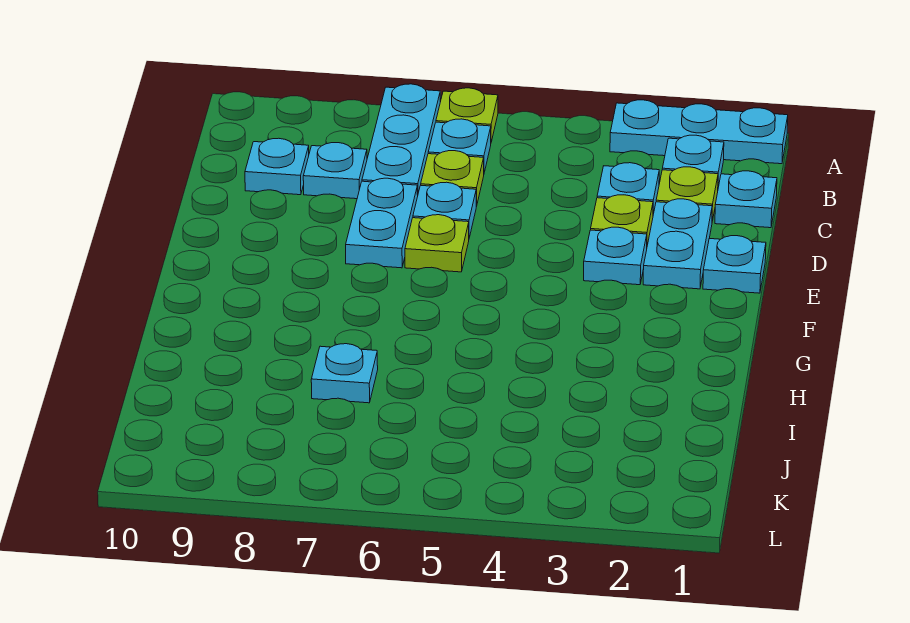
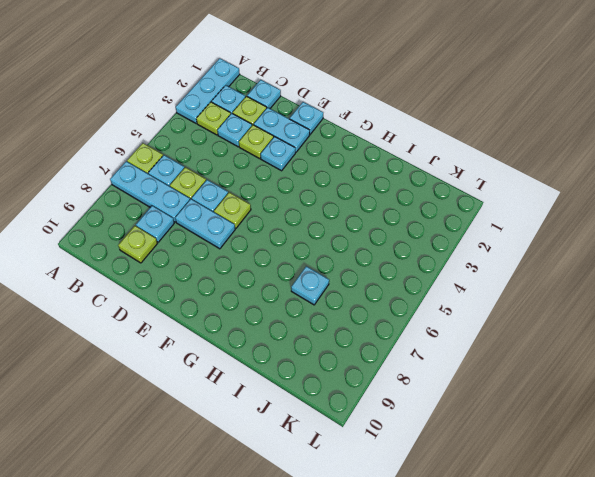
none -> lime plate B3 level 1
cyan plate C9 level 1 -> lime plate C9 level 1

